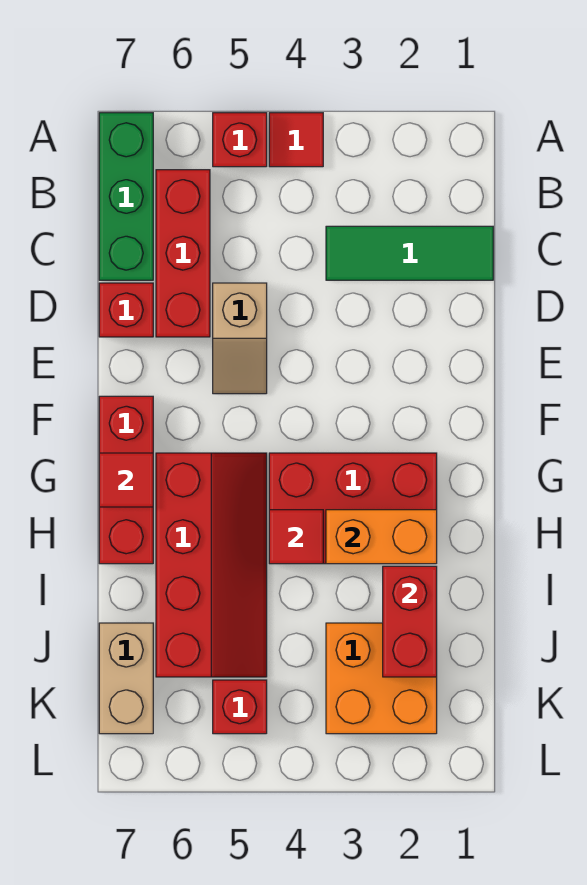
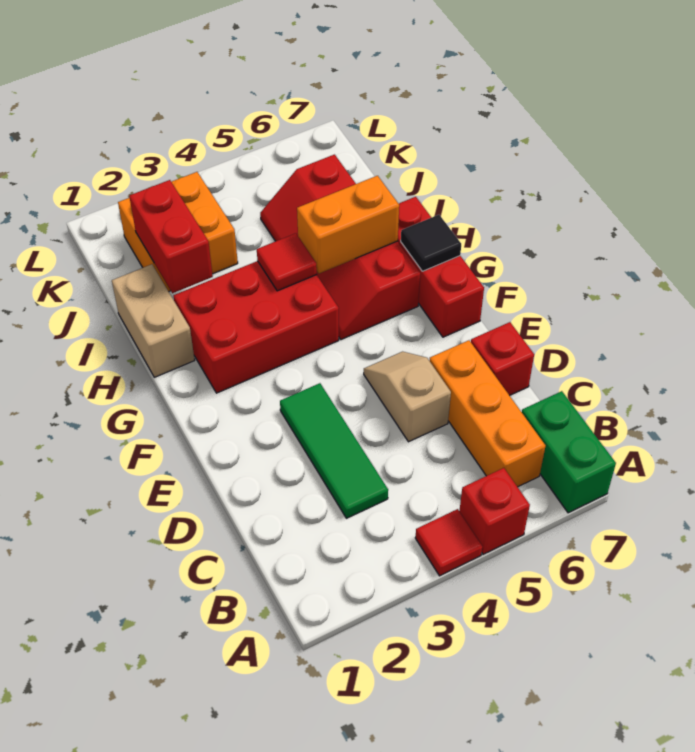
green brick A7:C7 level 1 -> green brick A7:B7 level 1
red brick B6:D6 level 1 -> orange brick B6:D6 level 1
green tile C1:C3 level 1 -> green tile C3:E3 level 1
red tile G7 level 2 -> black tile G7 level 2
orange brick H2:H3 level 2 -> orange brick H5:H6 level 2
tan brick J7:K7 level 1 -> tan brick H1:I1 level 1
red brick K5 level 1 -> none

